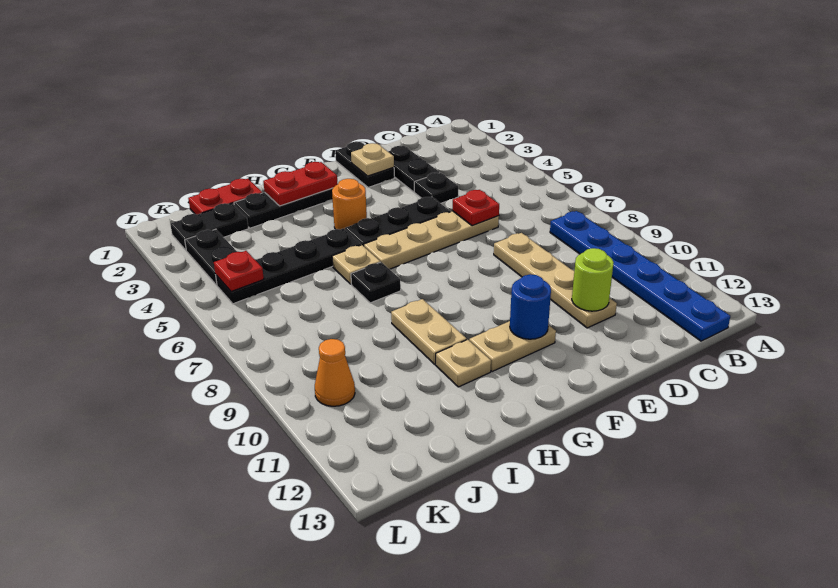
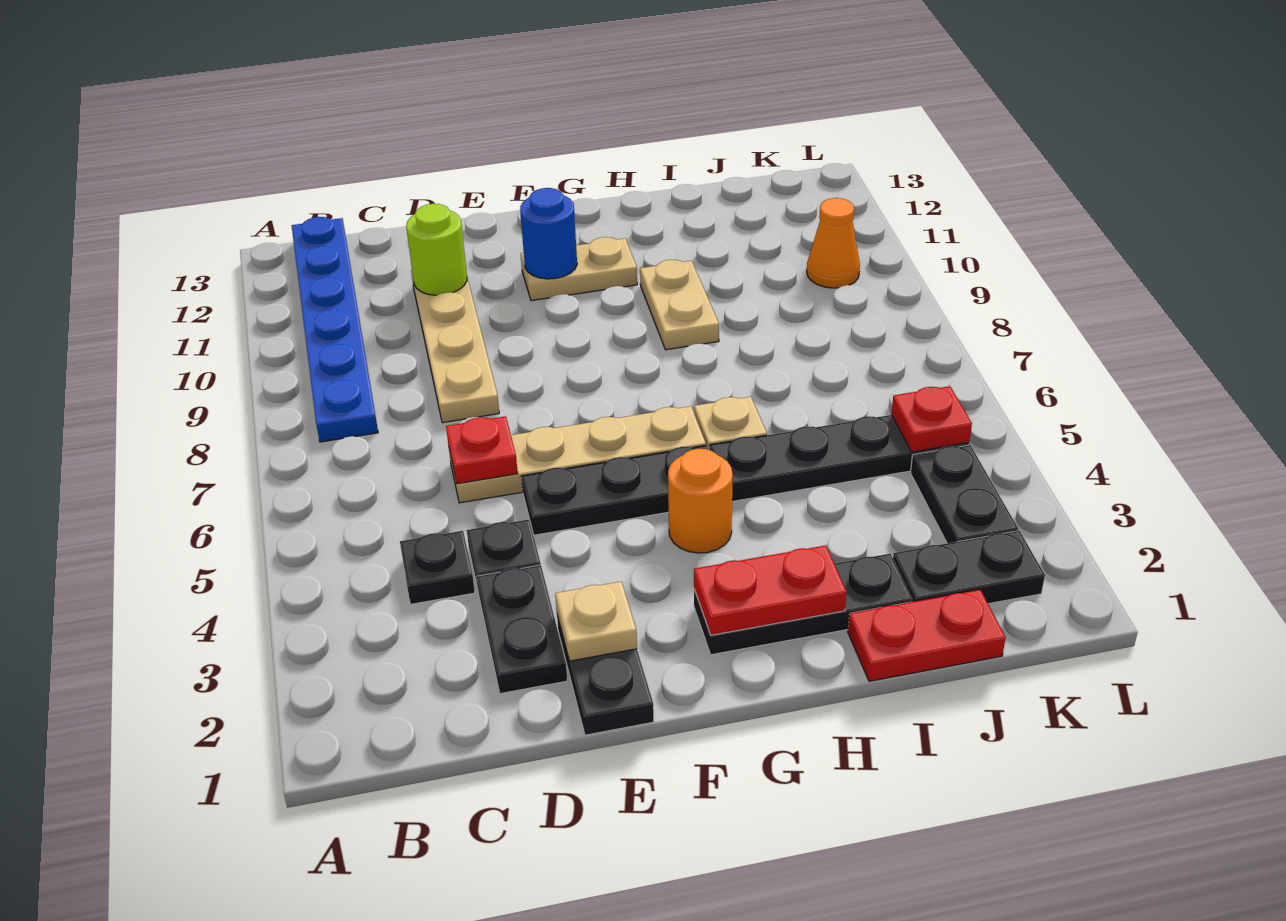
black plate H7 level 1 -> black plate C4 level 1
tan plate H11 level 1 -> none

